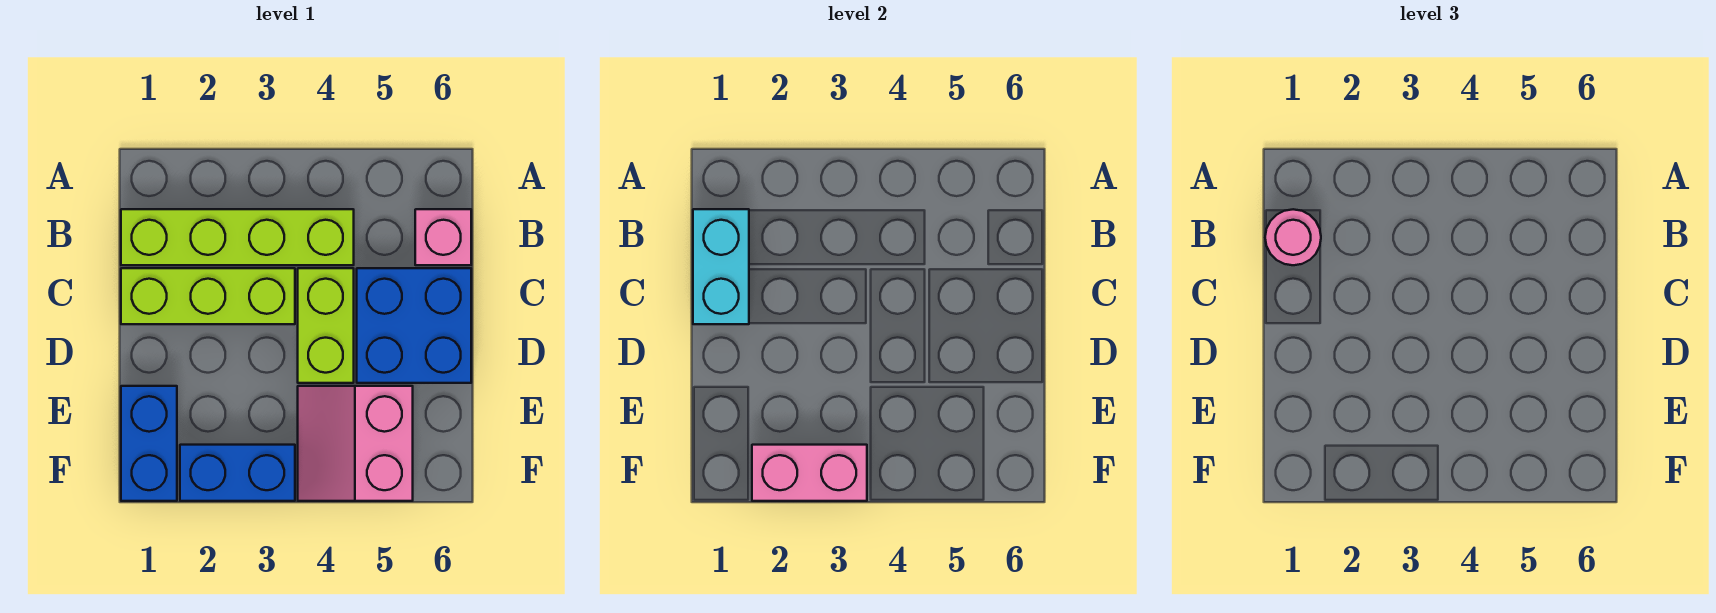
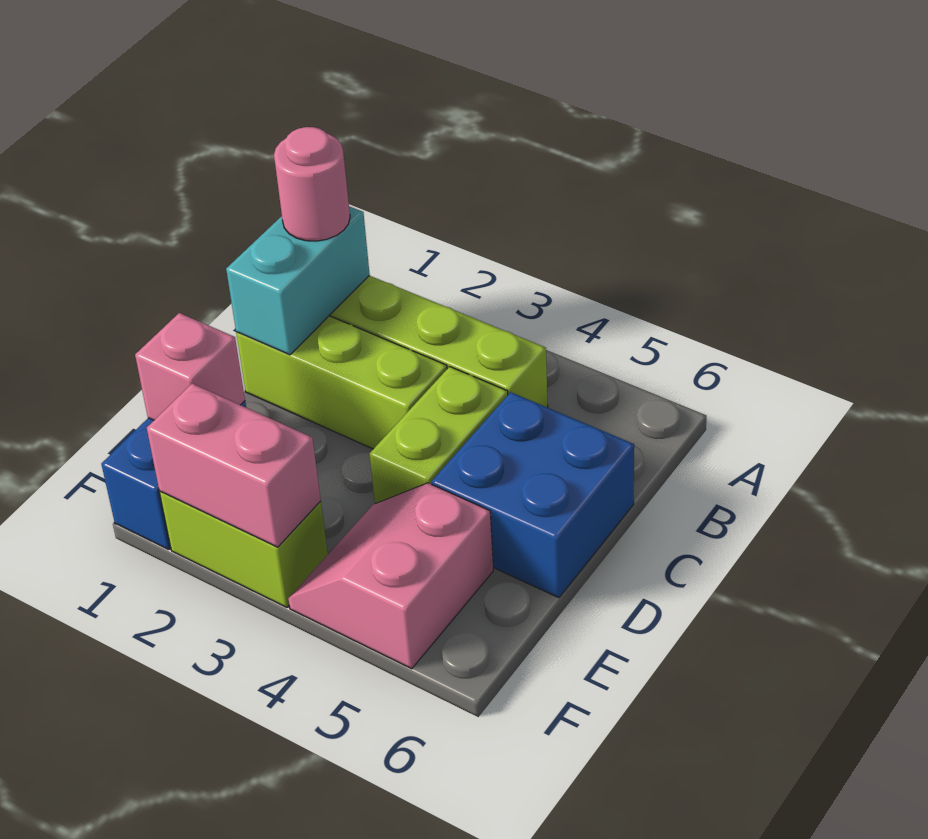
pink brick B6 level 1 -> pink brick E1 level 2
blue brick F2:F3 level 1 -> lime brick F2:F3 level 1

